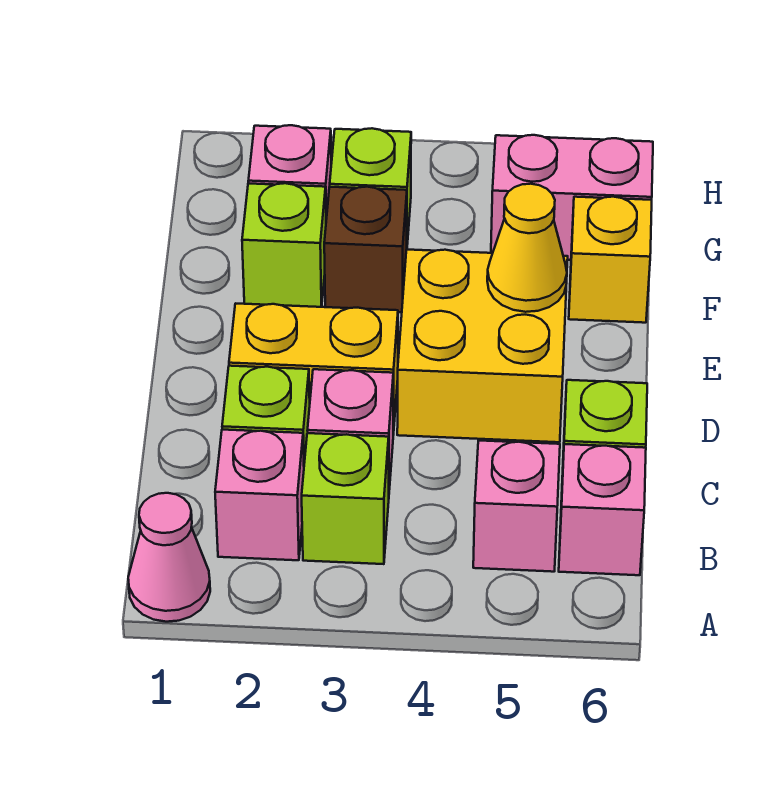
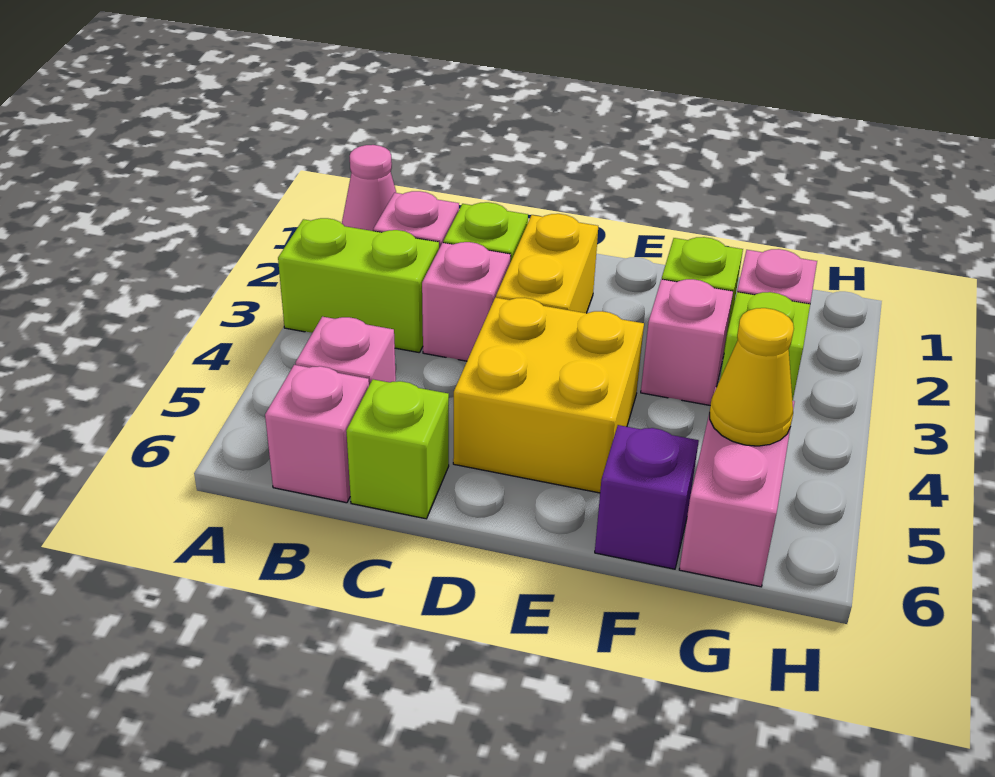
lime brick B3 level 1 -> lime brick A3:B3 level 1
yellow cone E5 level 2 -> yellow cone G5 level 2
brown brick F3 level 1 -> pink brick F3 level 1
yellow brick F6 level 1 -> purple brick F6 level 1

